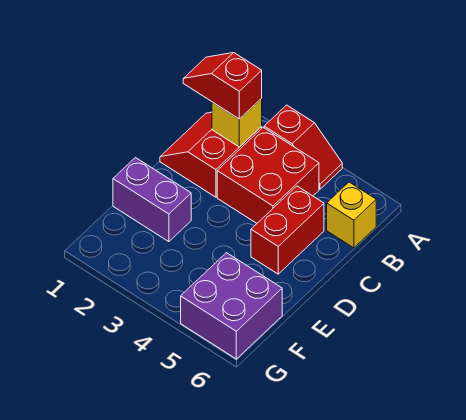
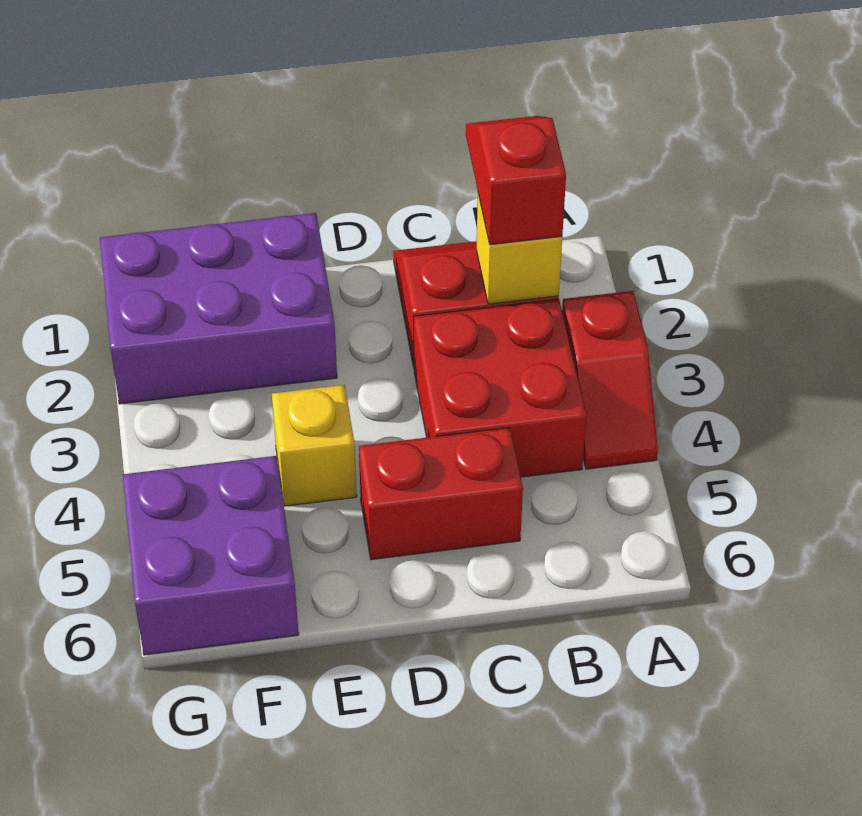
yellow brick B6 level 1 -> yellow brick E4 level 1
purple brick E1:E2 level 1 -> purple brick E1:G2 level 1

